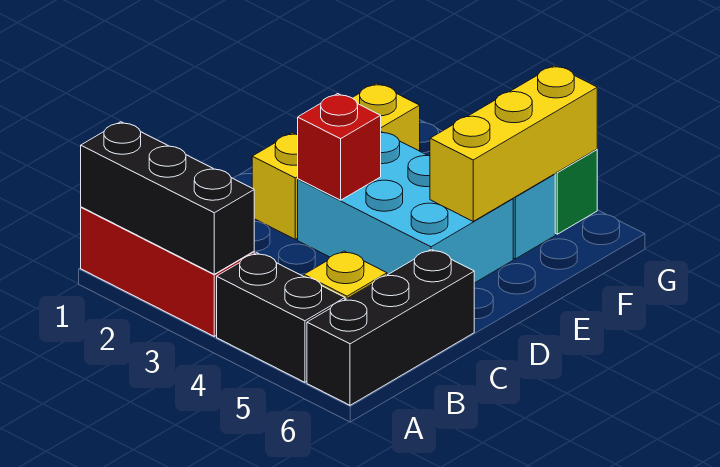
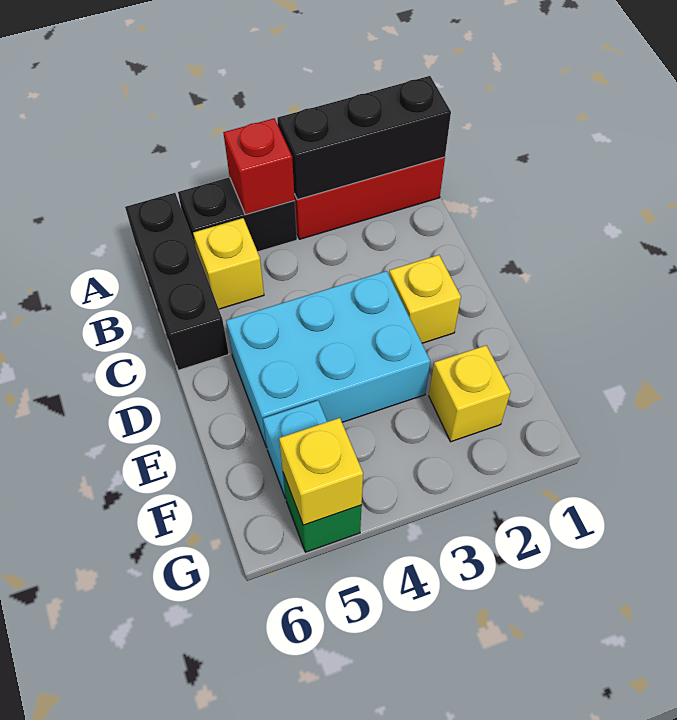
red brick D3 level 2 -> red brick A4 level 2
yellow brick E5:G5 level 2 -> yellow brick G5 level 2

